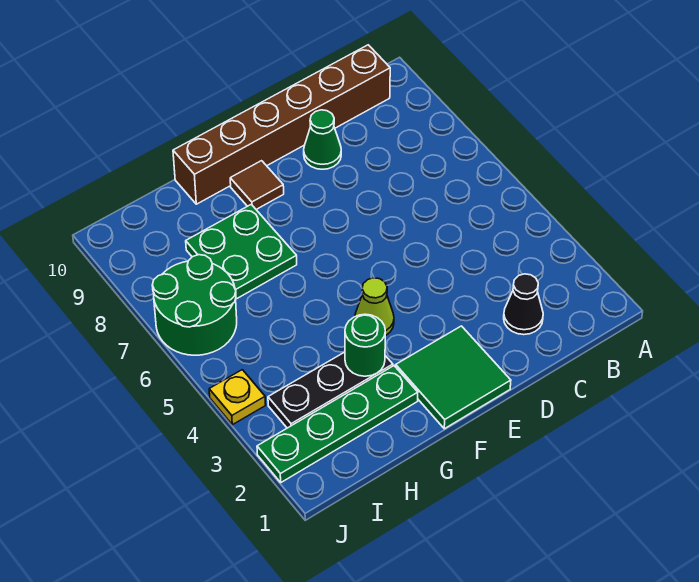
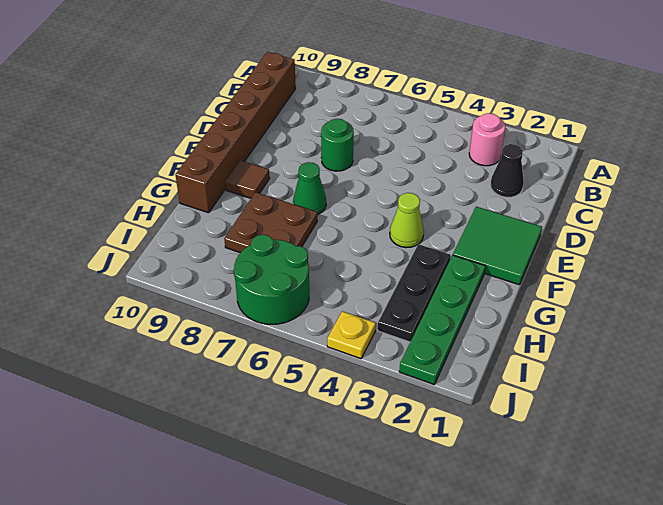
none -> pink round brick B3 level 1
green cone D9 level 1 -> green cone F7 level 1
green round brick G3 level 2 -> green round brick D7 level 1
green plate G7:H8 level 1 -> brown plate G7:H8 level 1

